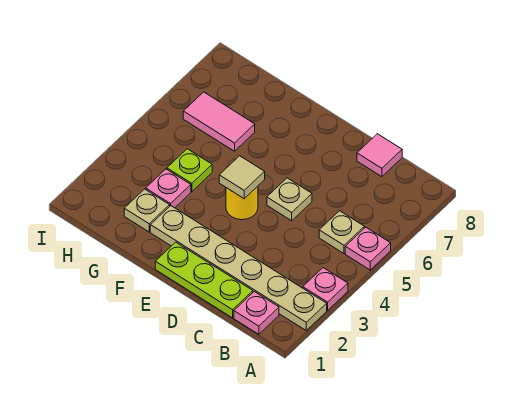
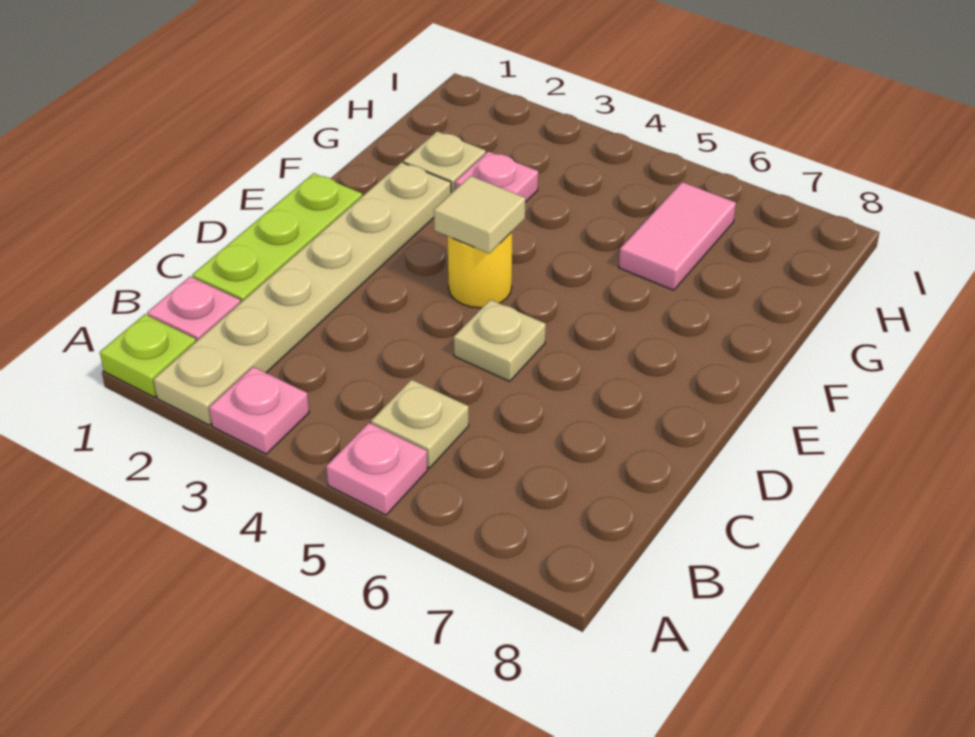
pink tile C8 level 1 -> none
lime plate G4 level 1 -> lime plate A1 level 1

